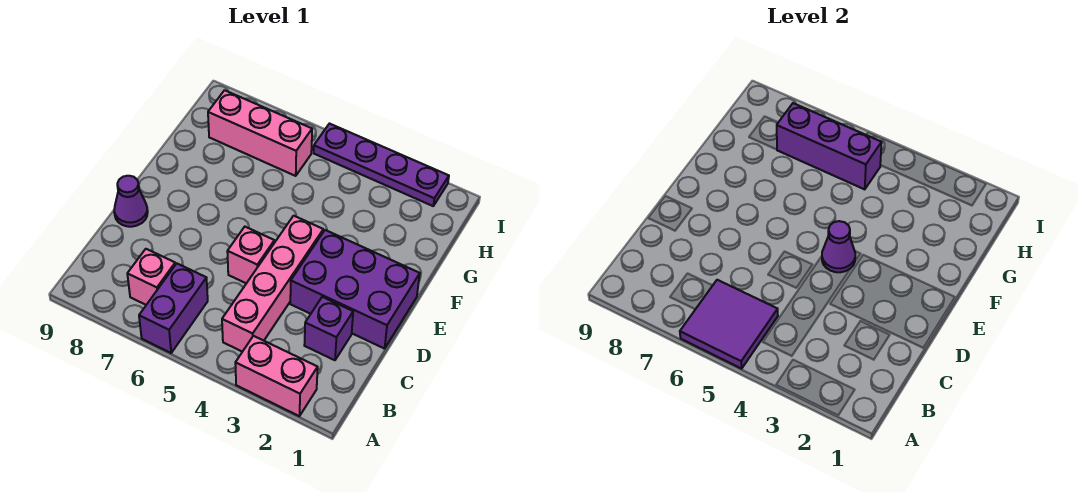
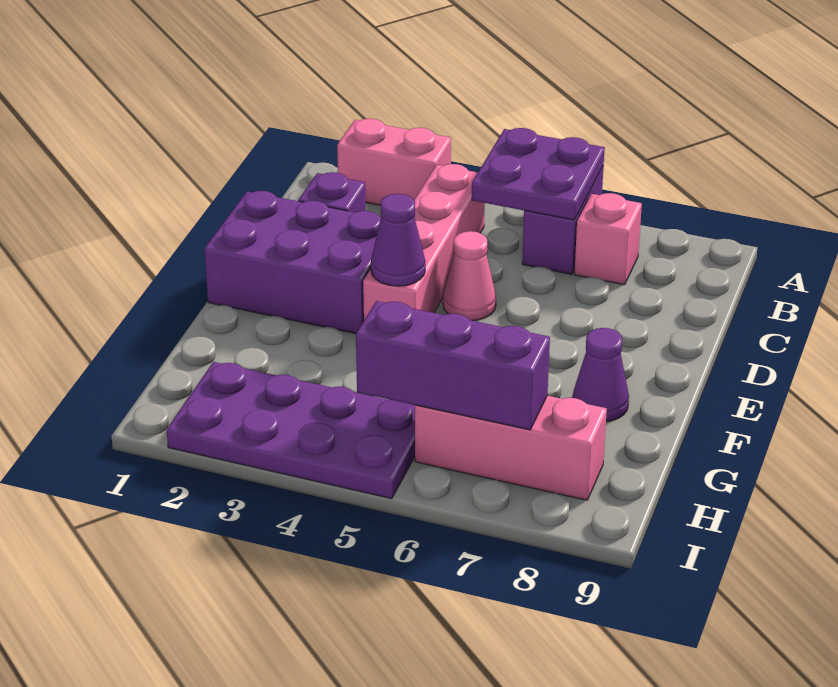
purple tile A5:B6 level 2 -> purple plate A5:B6 level 2
pink brick D5 level 1 -> pink cone D5 level 1
purple cone D9 level 1 -> purple cone F8 level 1
purple plate I2:I5 level 1 -> purple plate H2:I5 level 1

